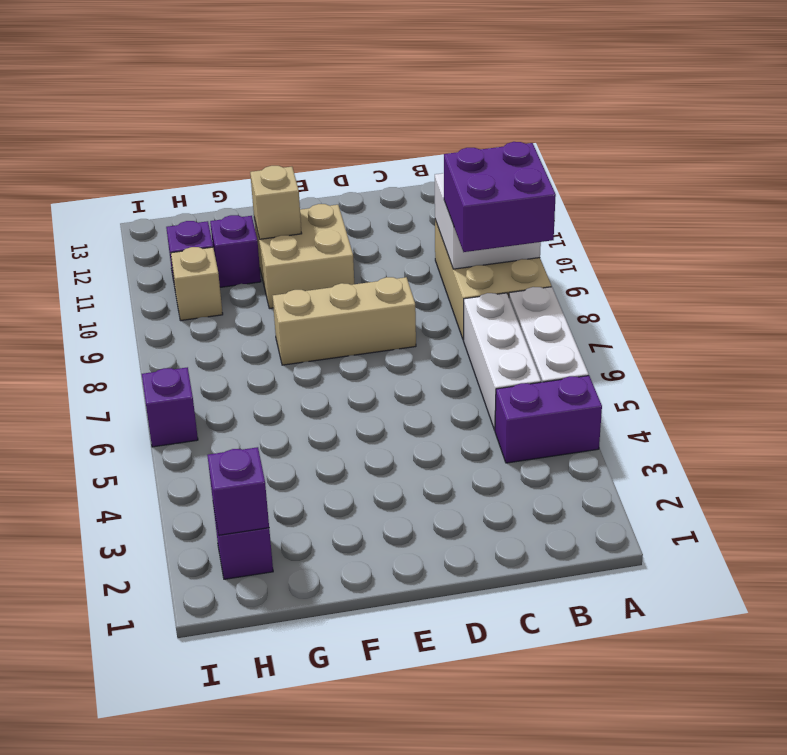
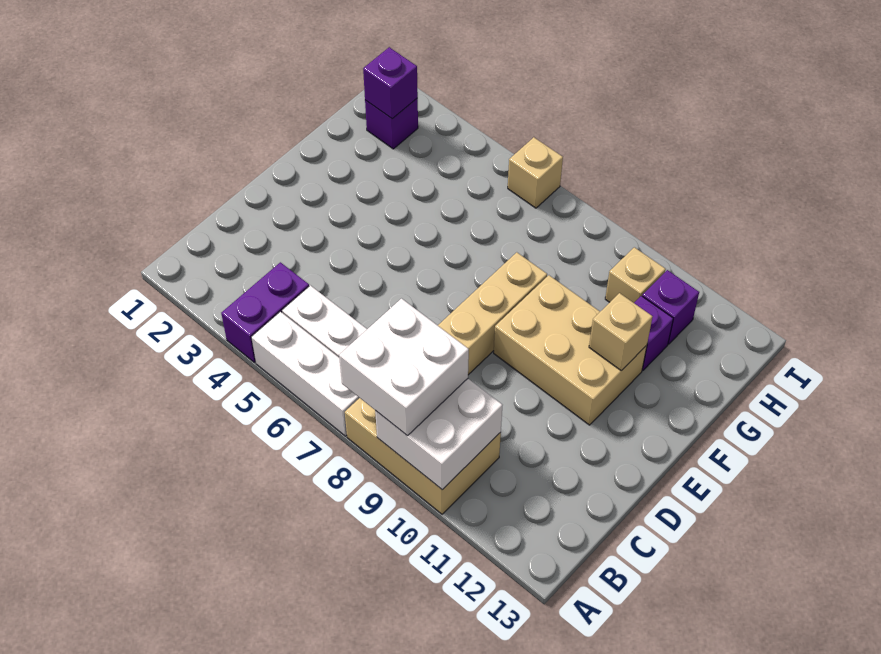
purple brick A8:B9 level 3 -> white brick A8:B9 level 3
tan brick E10:F11 level 1 -> tan brick E9:F11 level 1
purple brick I6 level 1 -> tan brick I6 level 1

